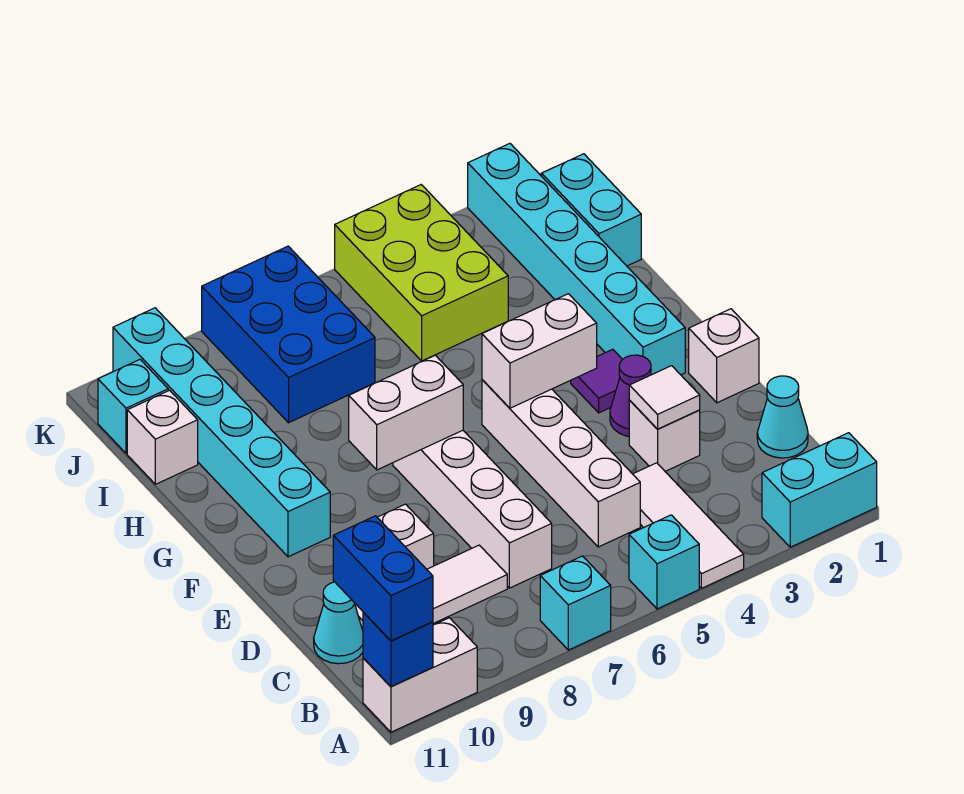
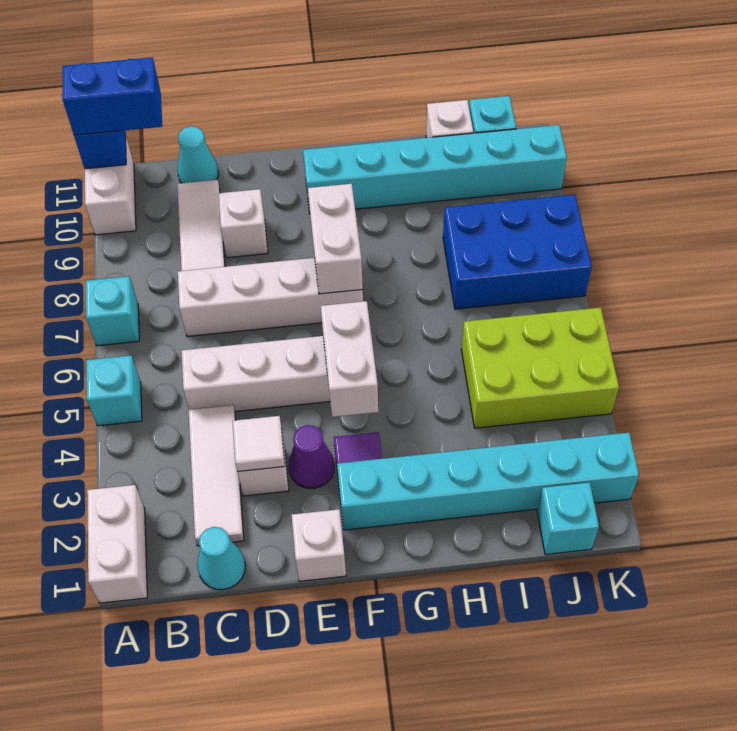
cyan brick A1:A2 level 1 -> white brick A1:A2 level 1
white tile A4:C4 level 1 -> white tile C2:C4 level 1
cyan brick I1:J1 level 1 -> cyan brick J1 level 1

